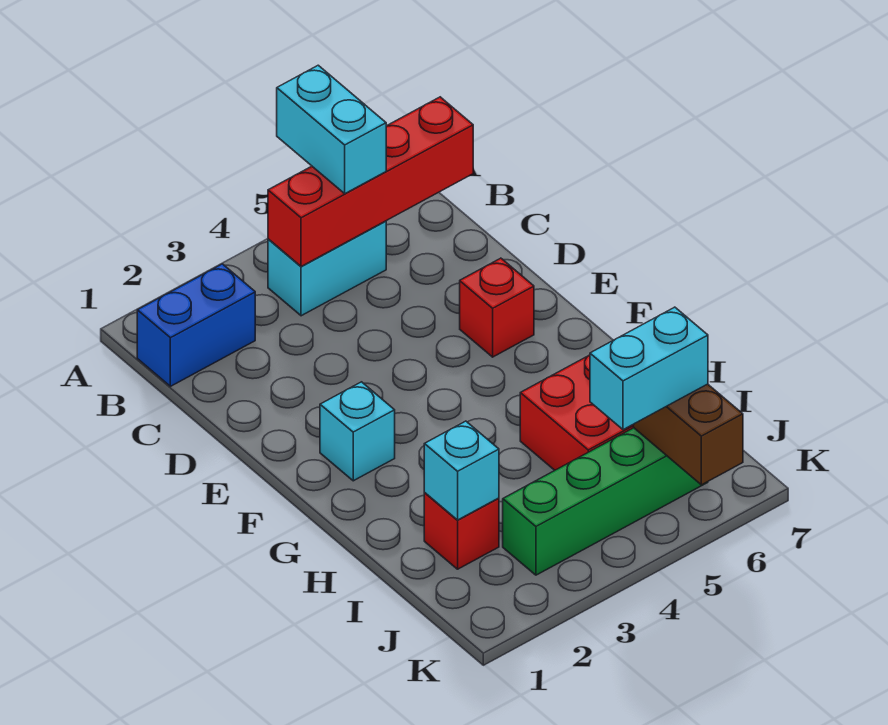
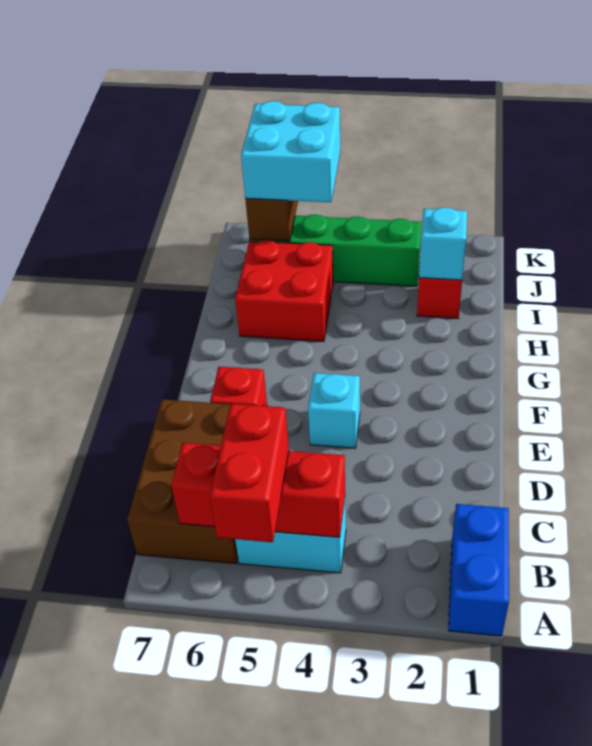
cyan brick A5:B5 level 3 -> red brick A5:B5 level 3
blue brick B1:B2 level 1 -> blue brick A1:B1 level 1
red brick B4:B7 level 2 -> red brick B4:B6 level 2
none -> brown brick B6:D7 level 1
cyan brick F2 level 1 -> cyan brick E4 level 1
cyan brick J5:J6 level 3 -> cyan brick J5:K6 level 3

